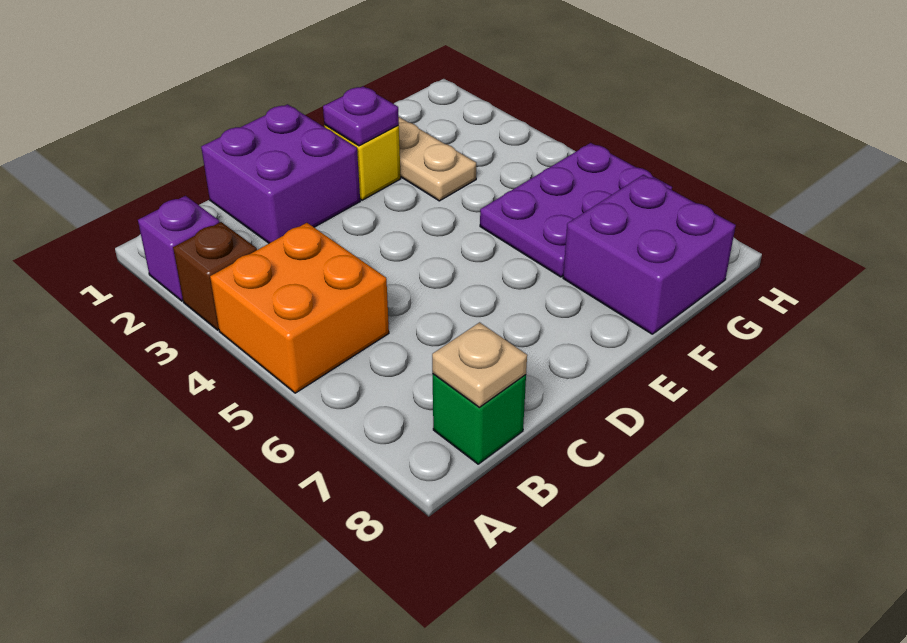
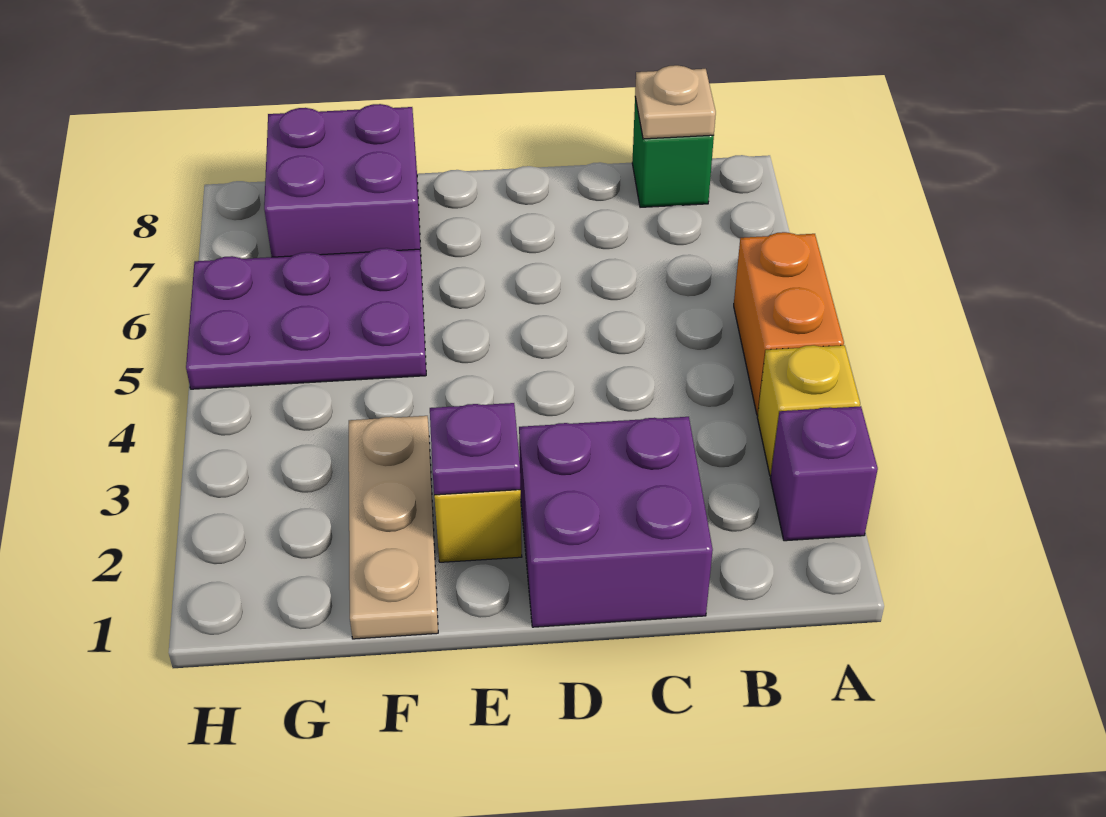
brown brick A3 level 1 -> yellow brick A3 level 1
orange brick A4:B5 level 1 -> orange brick A4:A5 level 1

